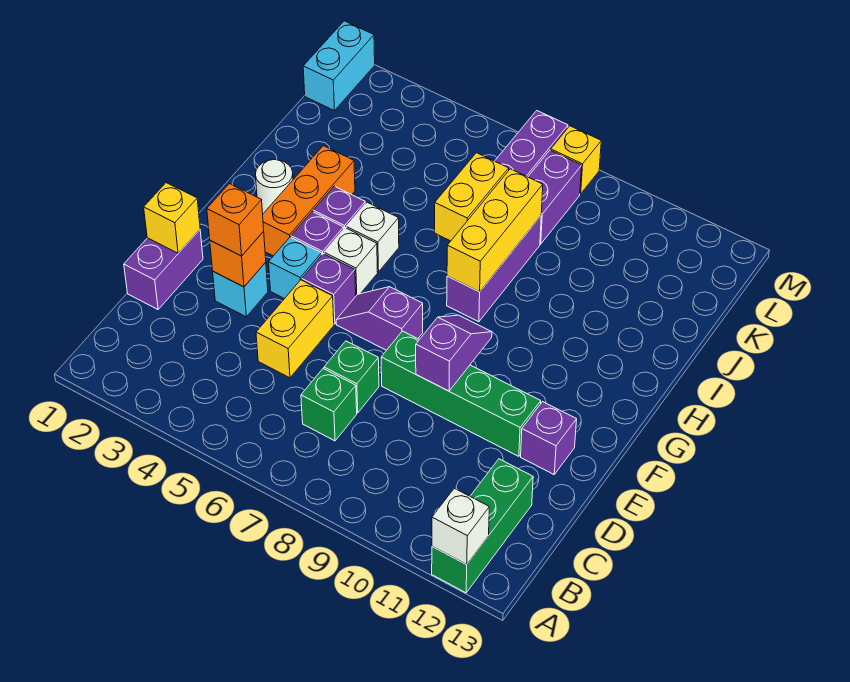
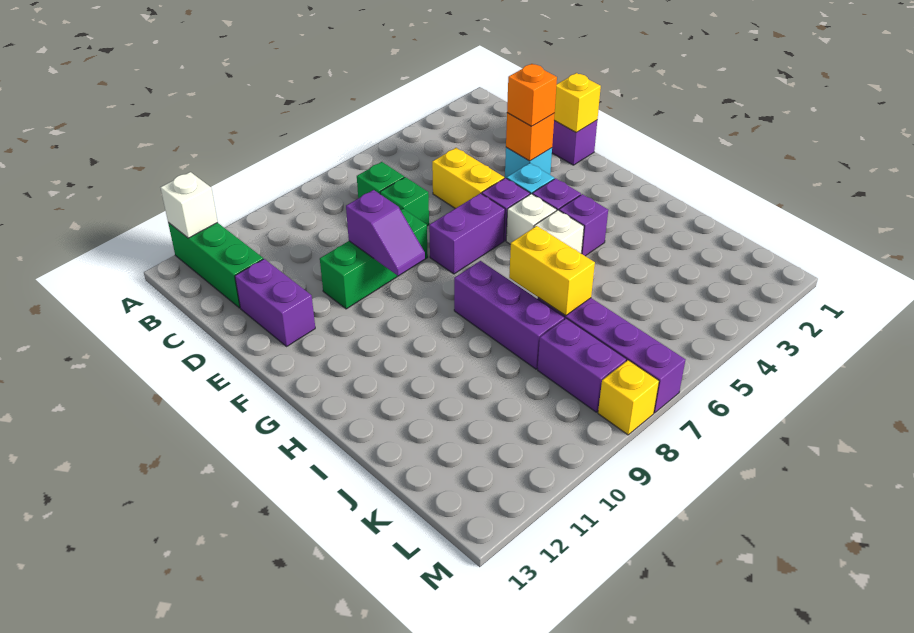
green brick E8:E11 level 1 -> green brick E8:E10 level 1
purple brick E12 level 1 -> purple brick D12:E12 level 1
purple slope F6:F7 level 1 top 7 -> purple brick F6:F7 level 1
orange brick G3:I3 level 1 -> none
white round brick H2 level 1 -> none
yellow brick H8:J8 level 2 -> none
cyan brick L1:M1 level 1 -> none

